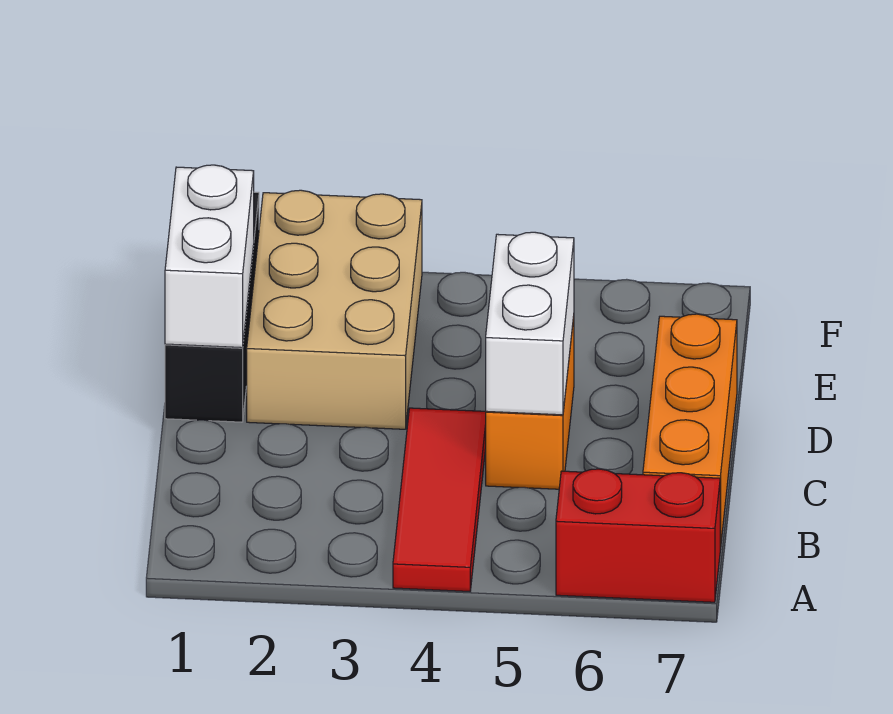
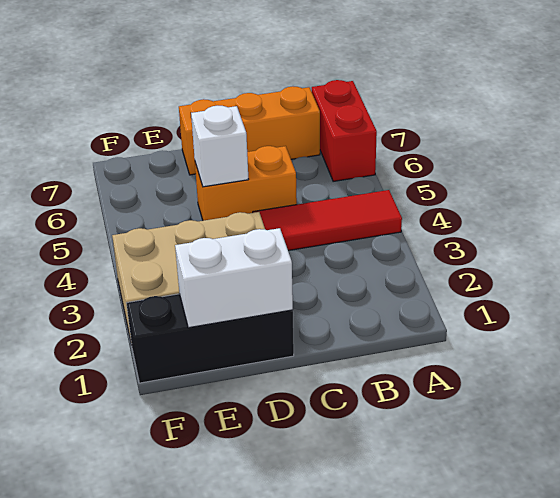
white brick C5:D5 level 2 -> white brick D5 level 2

